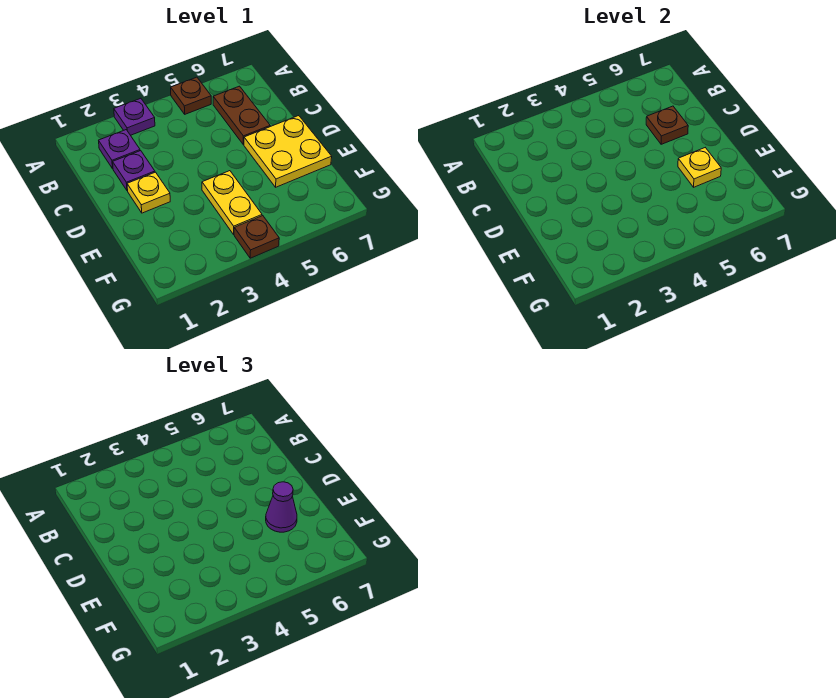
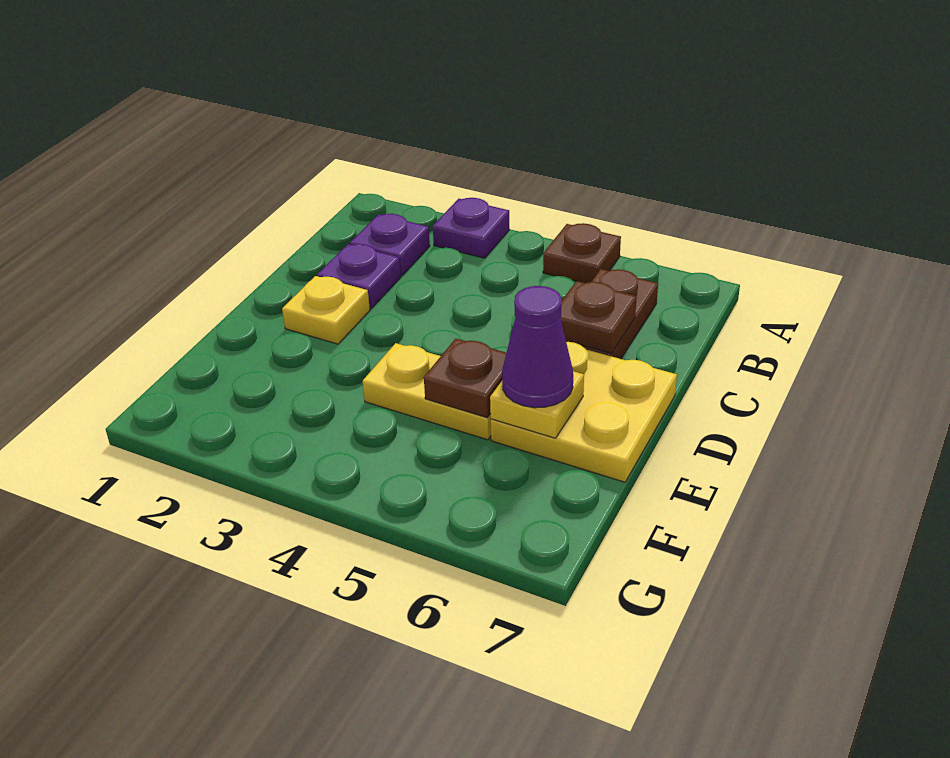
yellow plate E4:F4 level 1 -> yellow plate E4:E5 level 1
brown plate G4 level 1 -> brown plate E5 level 2

